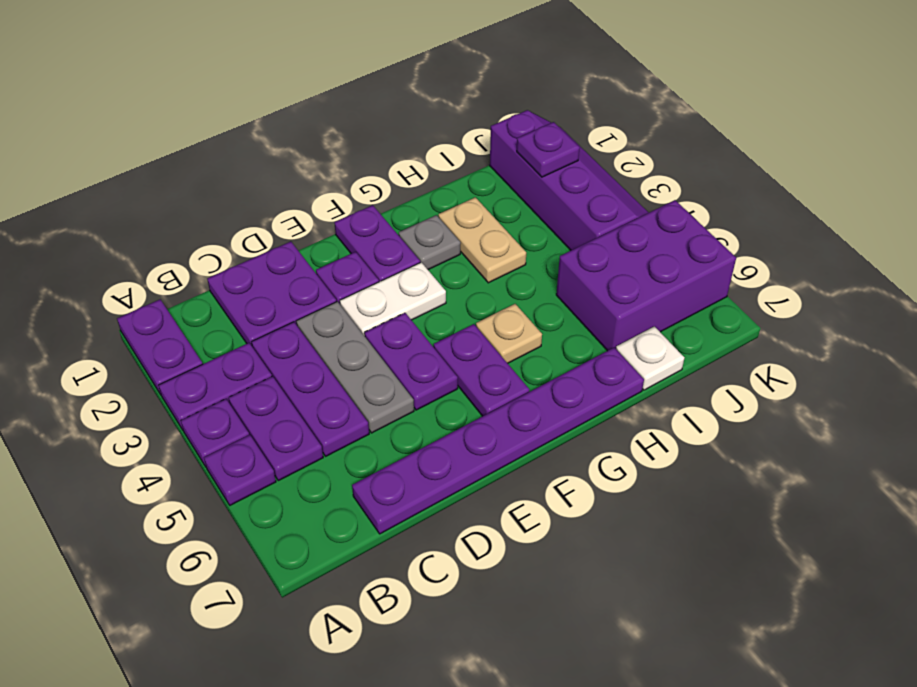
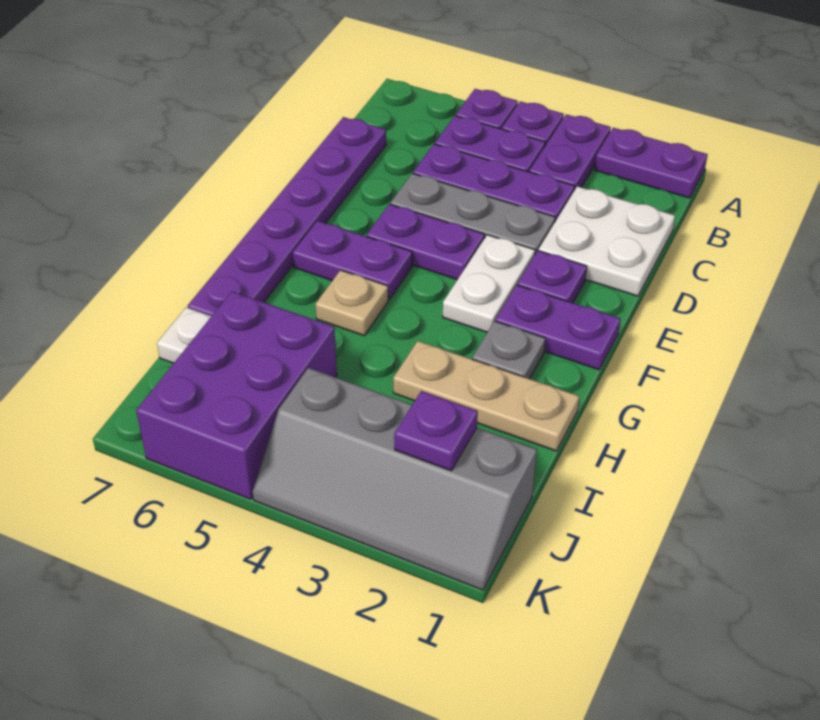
purple plate C1:D2 level 1 -> white plate C1:D2 level 1
tan plate H2:H3 level 1 -> tan plate H1:H3 level 1
purple slope J1:K4 level 1 top J -> grey slope J1:K4 level 1 top J

